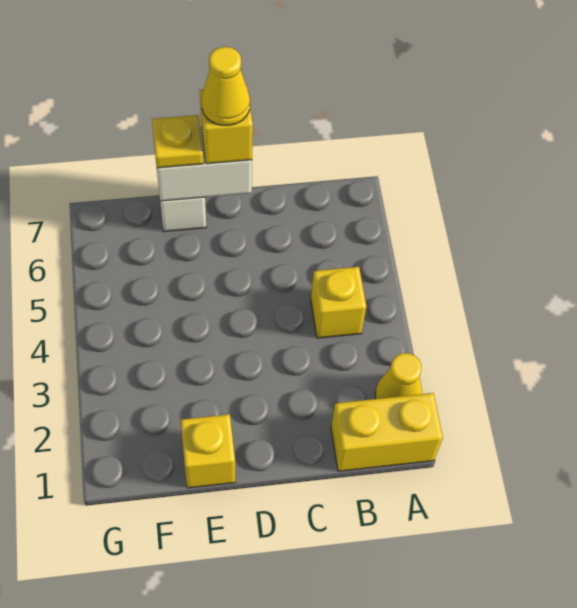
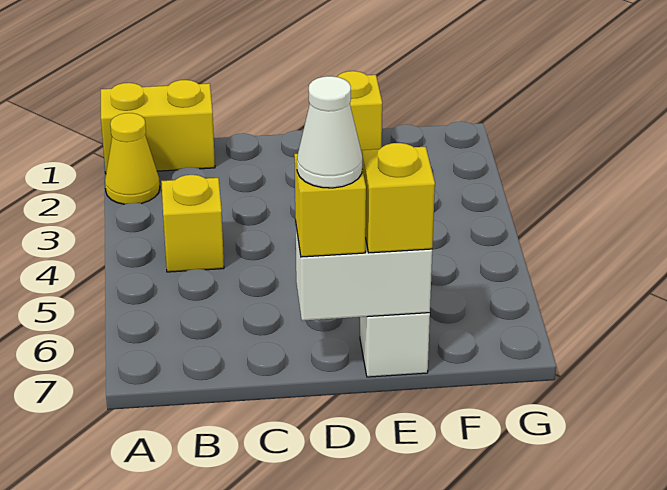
yellow cone D7 level 4 -> white cone D7 level 4
yellow plate E7 level 3 -> yellow brick E7 level 3

